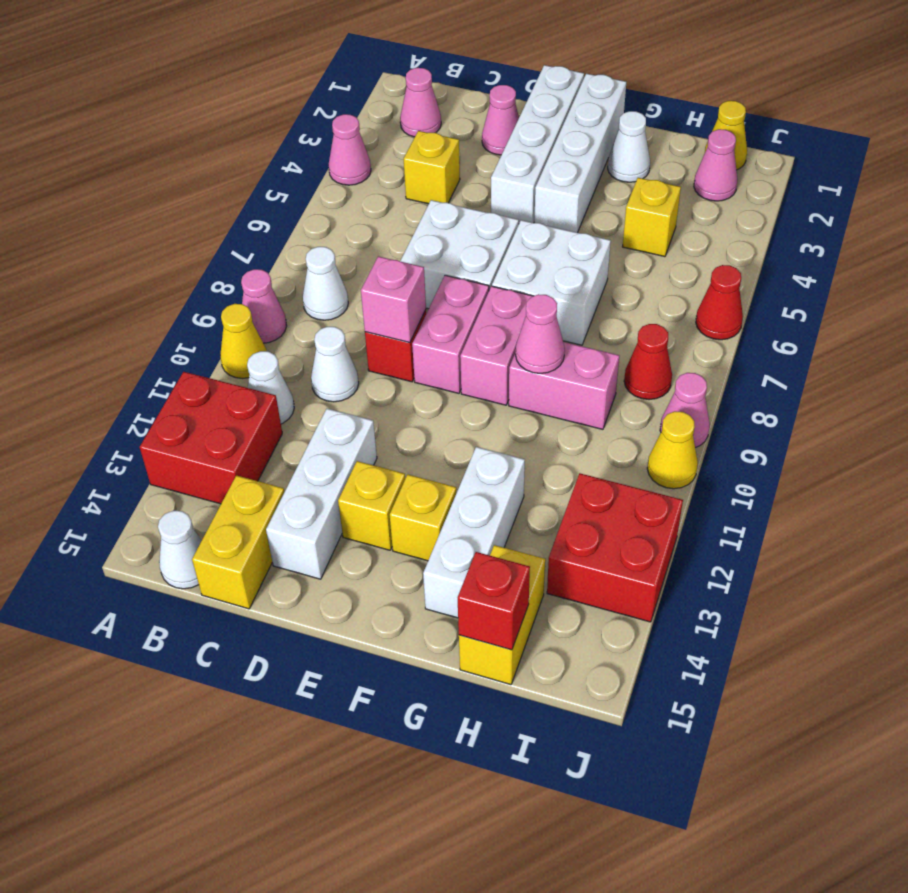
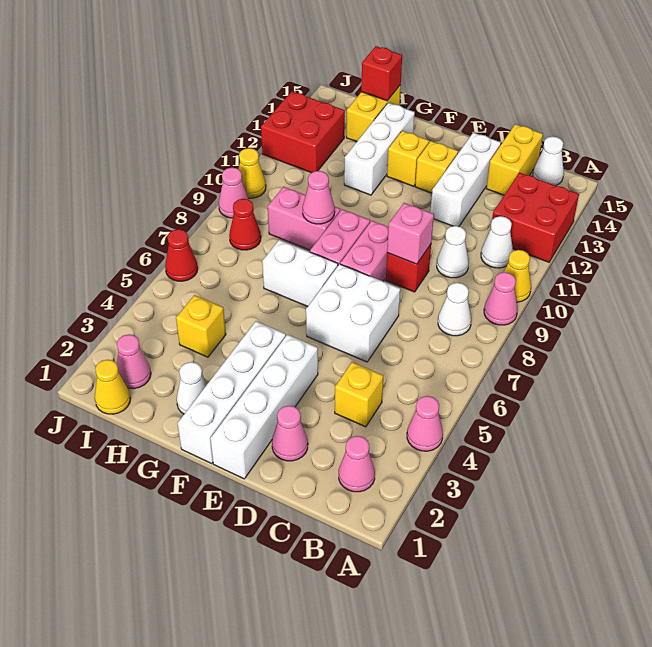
white brick F6:G7 level 1 -> white brick F7:G7 level 1

